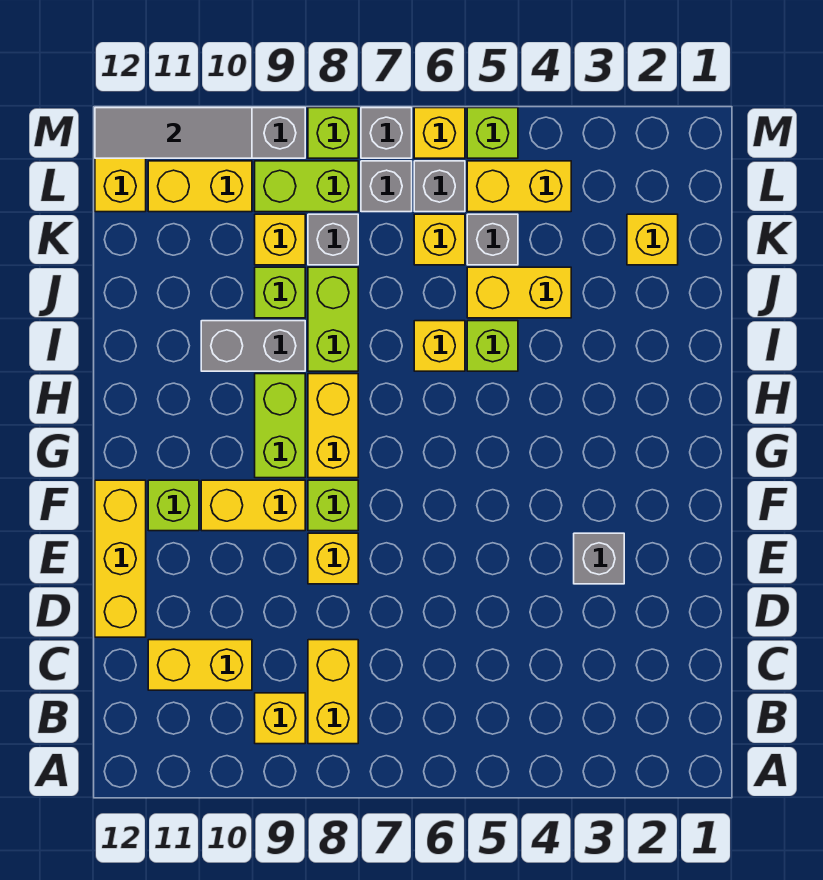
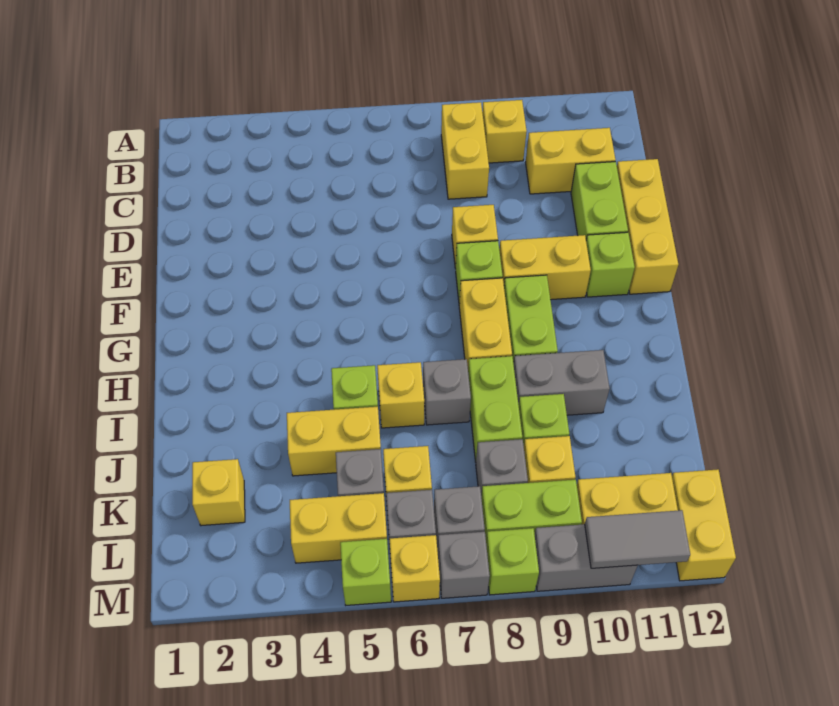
none -> lime brick D11:E11 level 1
grey brick E3 level 1 -> grey brick I7 level 1
grey tile M10:M12 level 2 -> grey tile M10:M11 level 2

